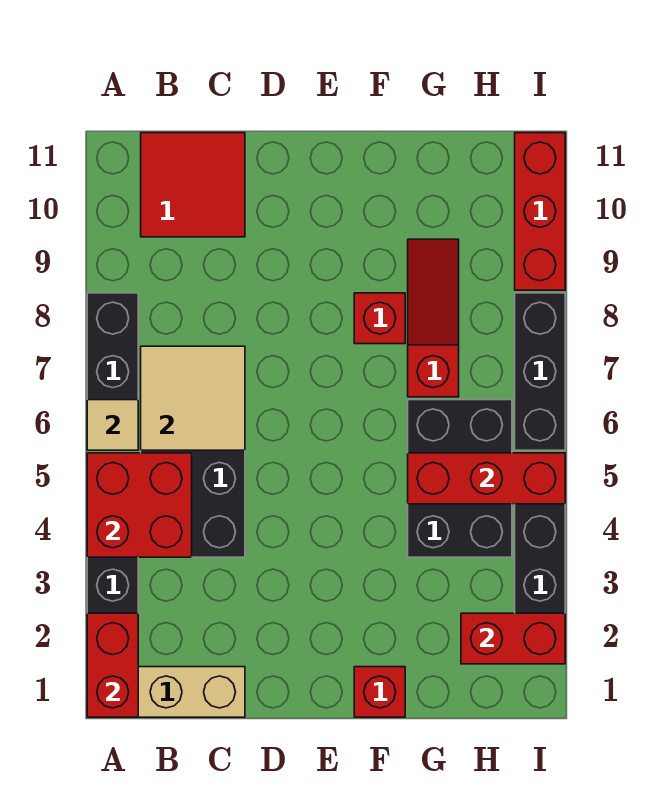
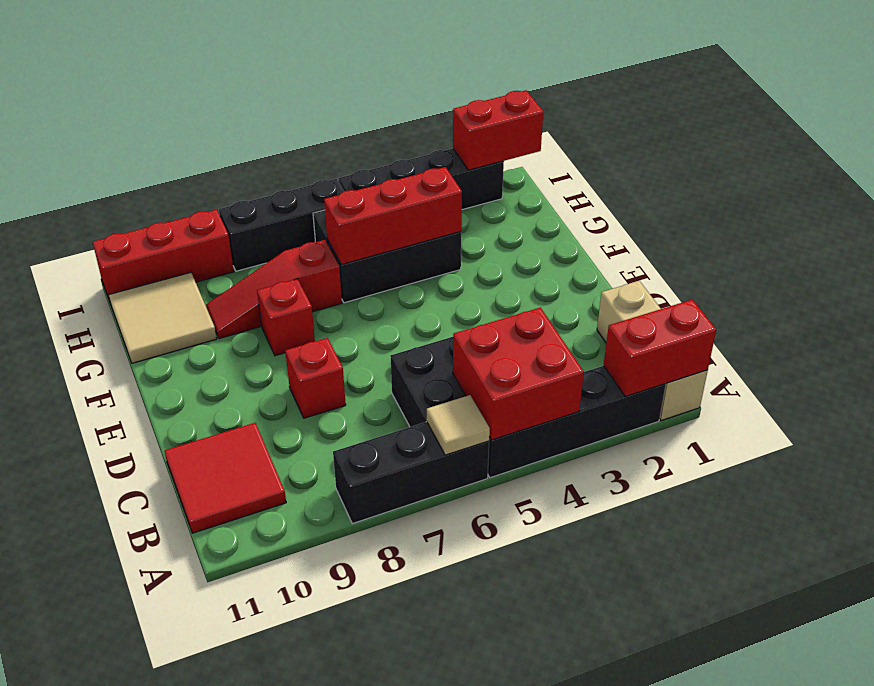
tan tile B6:C7 level 2 -> tan tile G10:H11 level 1
red brick F1 level 1 -> red brick D8 level 1
red brick G5:I5 level 2 -> red brick G4:G6 level 2
red brick H2:I2 level 2 -> red brick I1:I2 level 2

